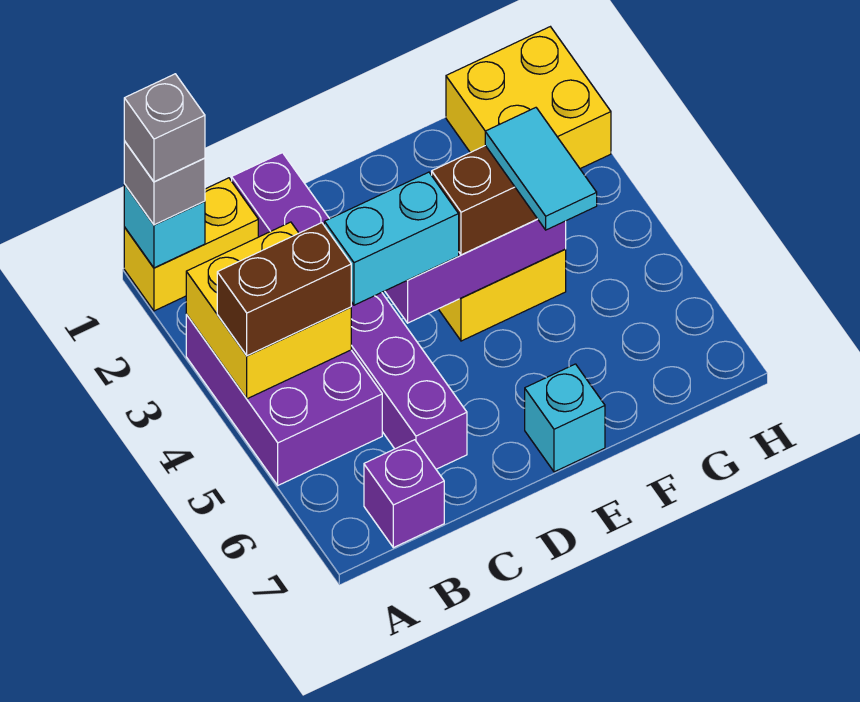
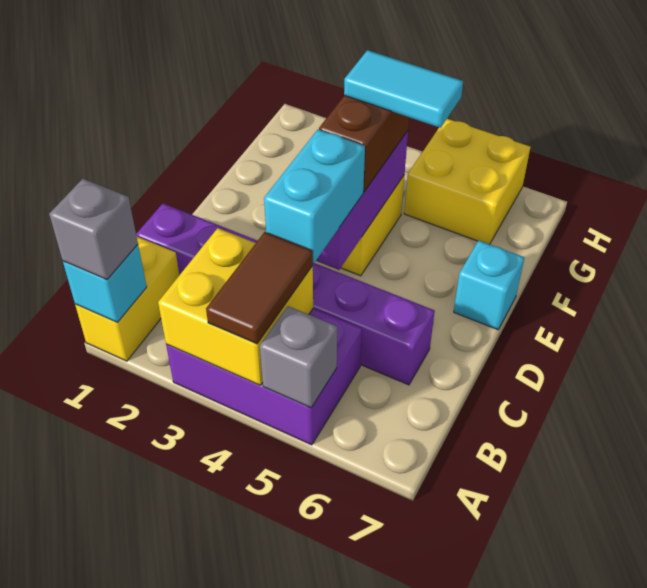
grey brick A1 level 4 -> grey brick A5 level 2
brown brick A4:B4 level 3 -> brown tile A4:B4 level 3
purple brick B7 level 1 -> none
yellow brick G1:H2 level 1 -> yellow brick G5:H6 level 1

